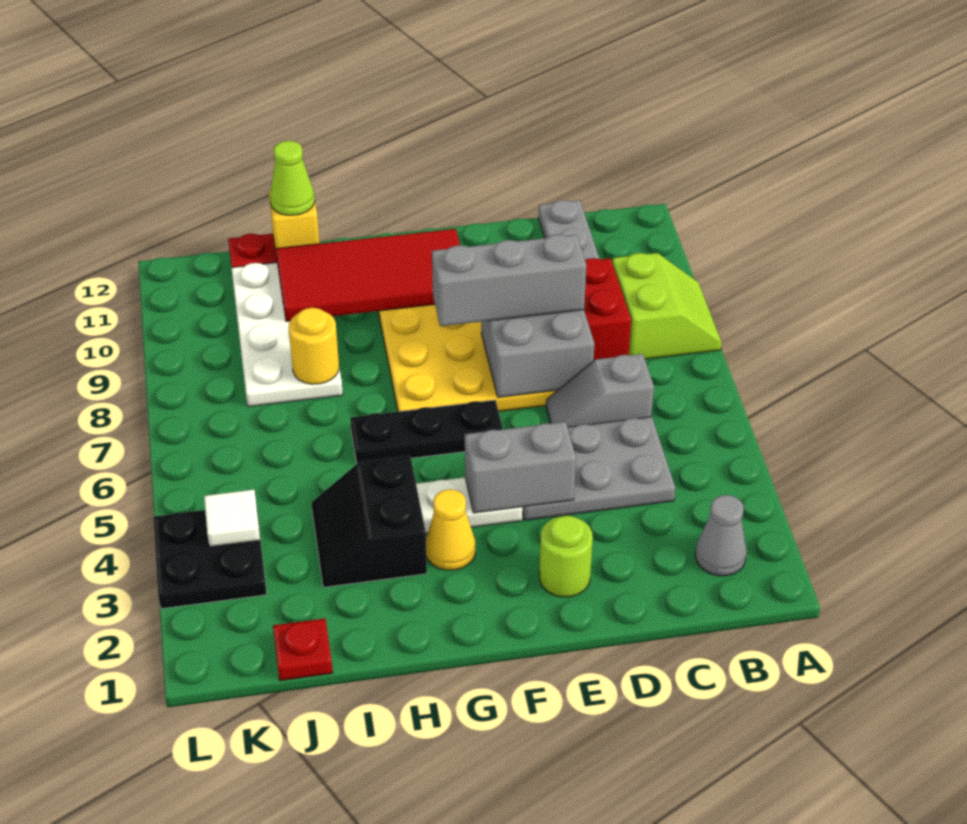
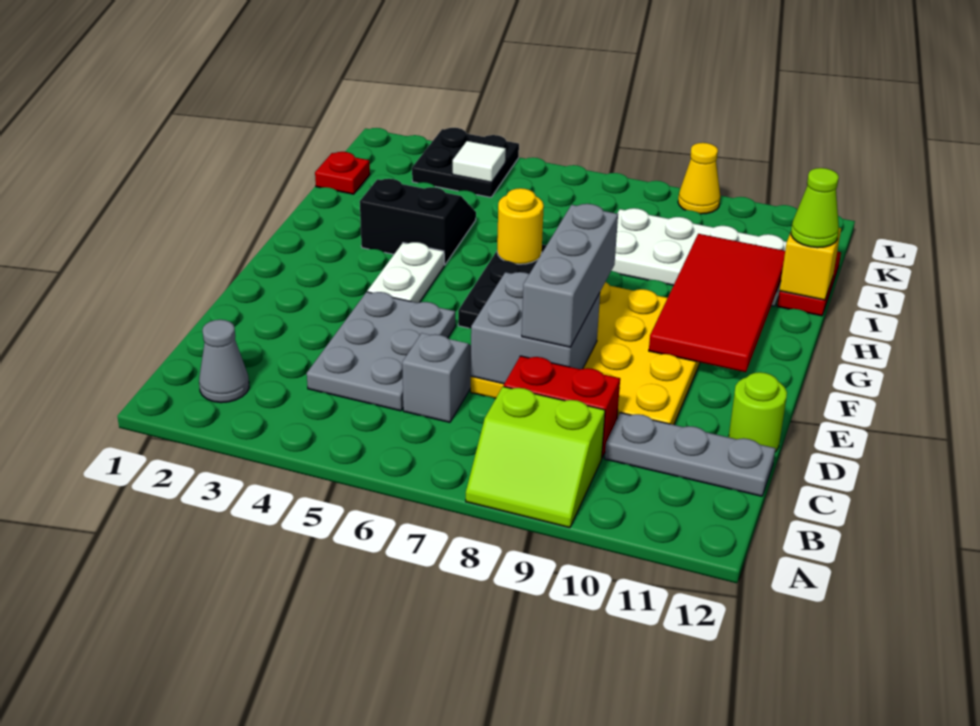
lime round brick E2 level 1 -> lime round brick D12 level 1
grey brick E4:F4 level 2 -> none
yellow cone G3 level 1 -> yellow cone L9 level 1
yellow round brick I8 level 2 -> yellow round brick H6 level 2

